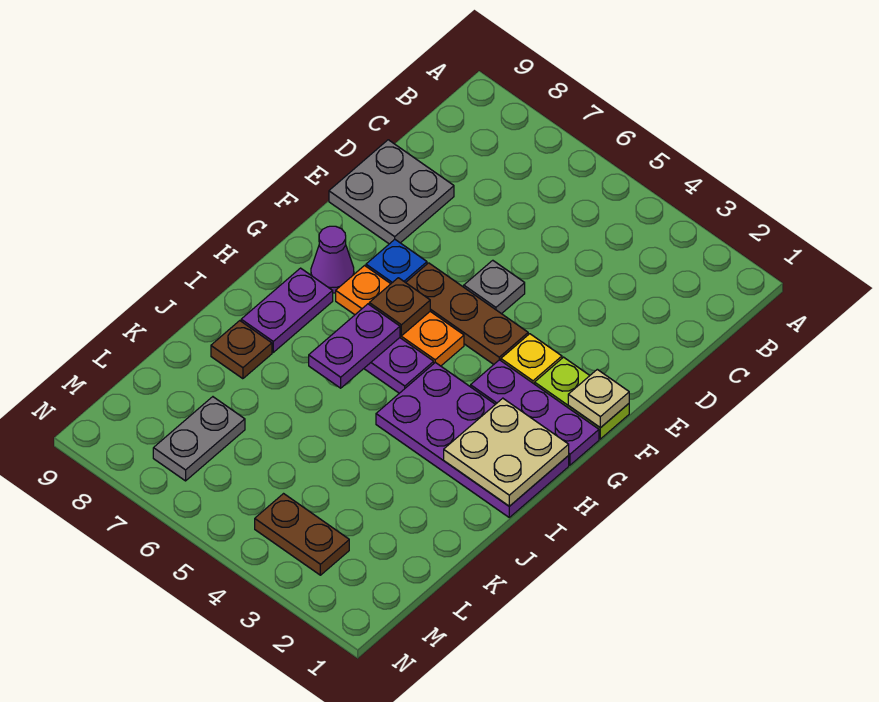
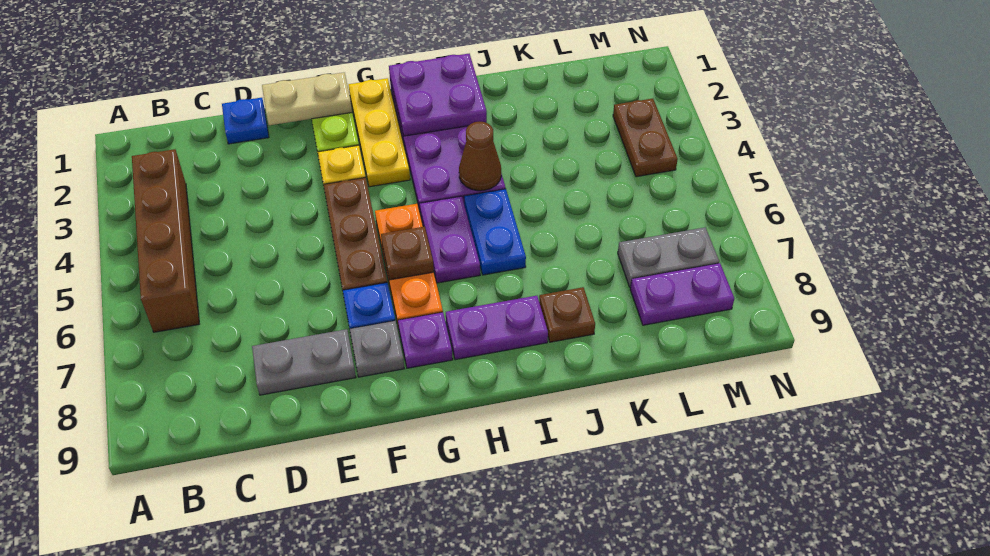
none -> brown brick B3:B6 level 1
none -> blue plate D1 level 1
grey plate D8:E9 level 1 -> grey plate D8:E8 level 1
grey plate E5 level 1 -> grey plate F8 level 1
tan plate F1 level 2 -> tan plate E1:F1 level 2
purple plate G1:G3 level 1 -> yellow plate G1:G3 level 1
purple cone G8 level 1 -> purple plate G8 level 1
tan plate H1:I2 level 2 -> purple plate H1:I2 level 2
purple plate H6:I6 level 2 -> purple plate L8:M8 level 1
none -> brown cone I4 level 2
none -> blue plate I5:I6 level 1

